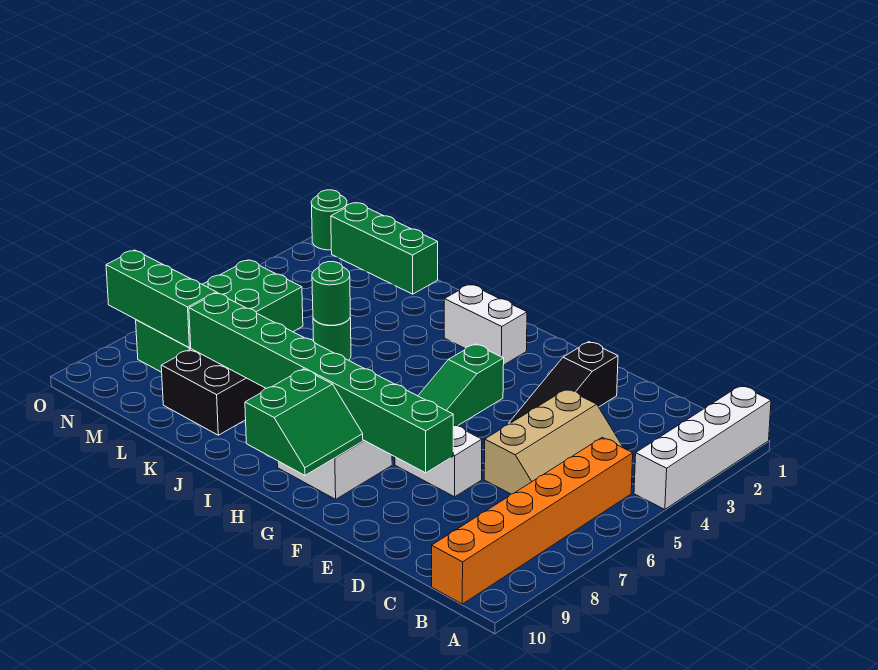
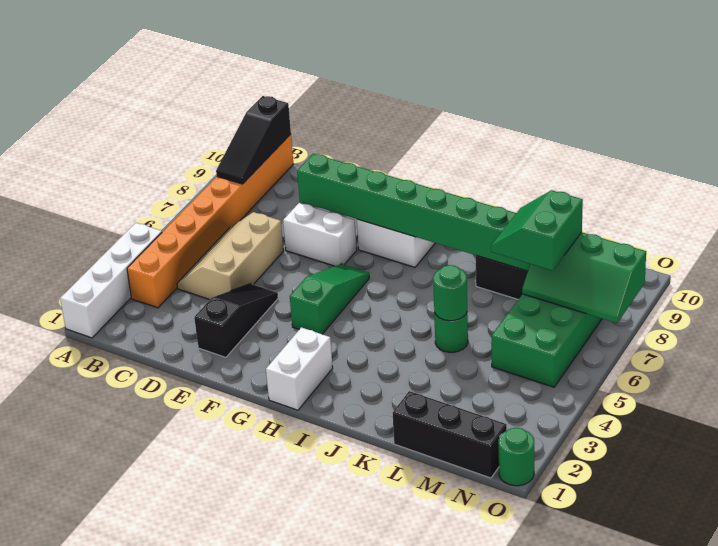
orange brick B5:B10 level 1 -> orange brick B3:B10 level 1
none -> black slope B8:B10 level 2 top 10
green slope G9:H10 level 2 top H -> green slope L7:M8 level 3 top M
white brick H2:I2 level 1 -> white brick H1:H2 level 1
green brick L1:N1 level 1 -> black brick L1:N1 level 1

